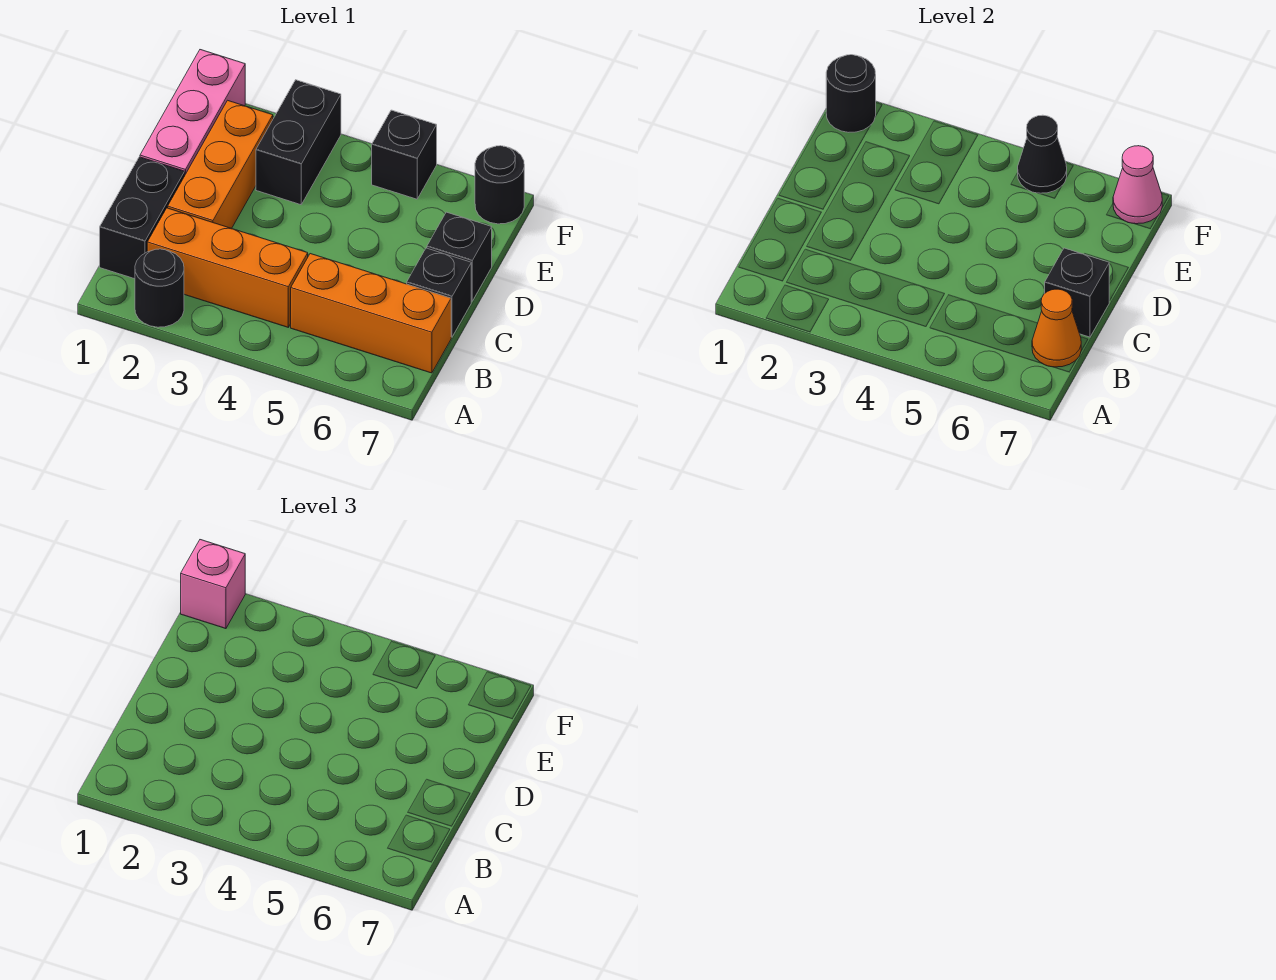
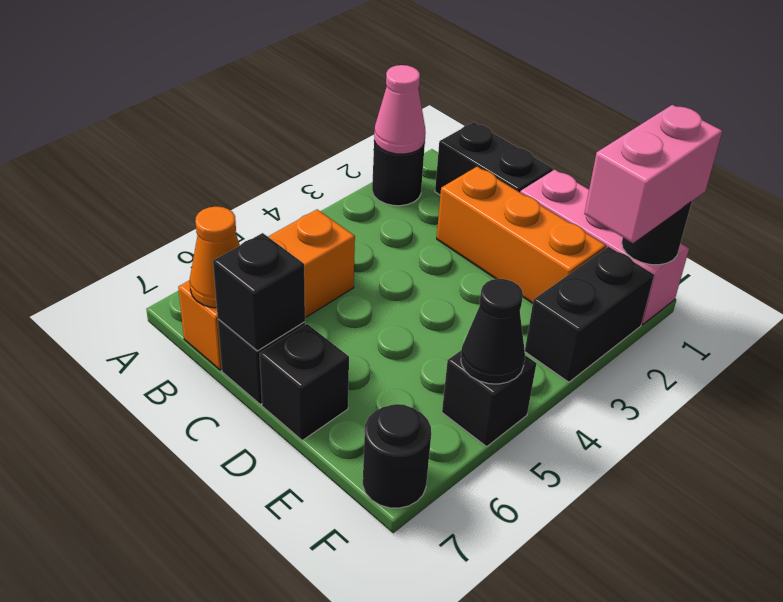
orange brick B2:B4 level 1 -> none
black brick E3:F3 level 1 -> black brick F2:F3 level 1
pink brick F1 level 3 -> pink brick F1:F2 level 3
pink cone F7 level 2 -> pink cone A2 level 2

